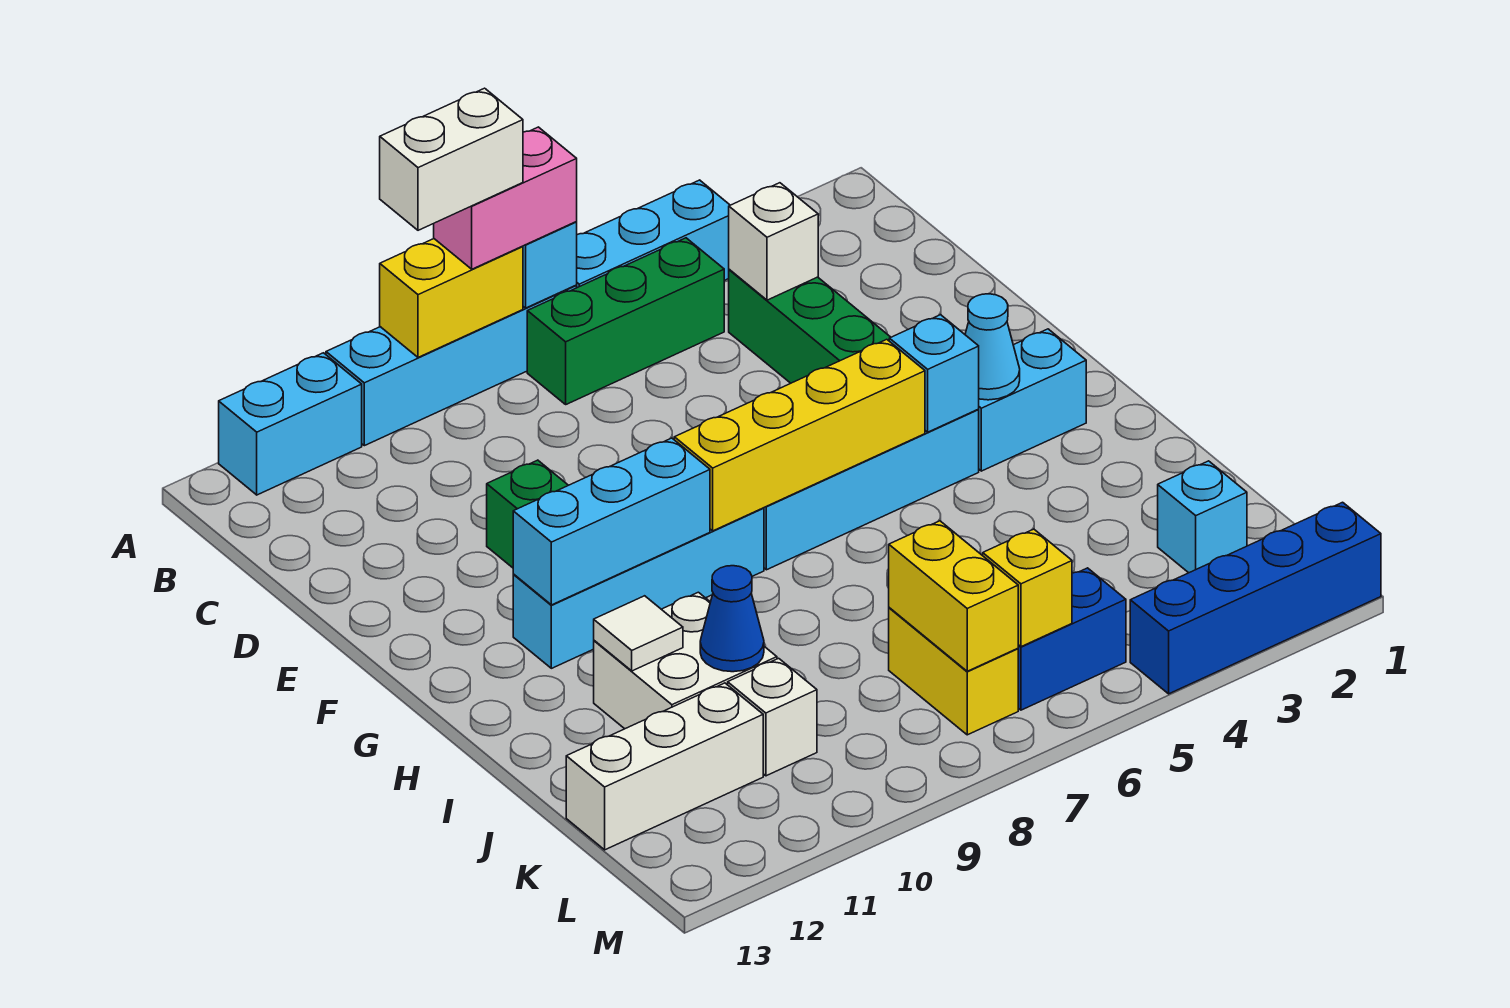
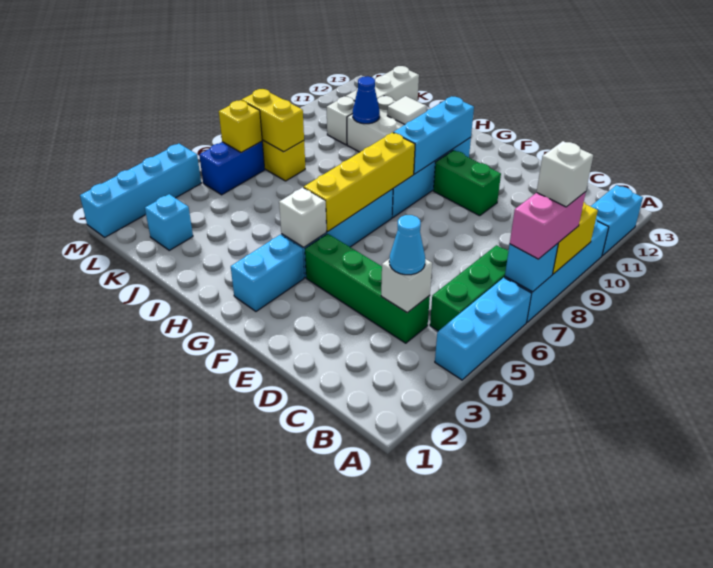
white brick A8:A9 level 4 -> white brick A8 level 4
cyan cone G3 level 2 -> cyan cone C4 level 3
cyan brick G4 level 2 -> white brick G4 level 2
blue brick M1:M4 level 1 -> cyan brick M1:M4 level 1

